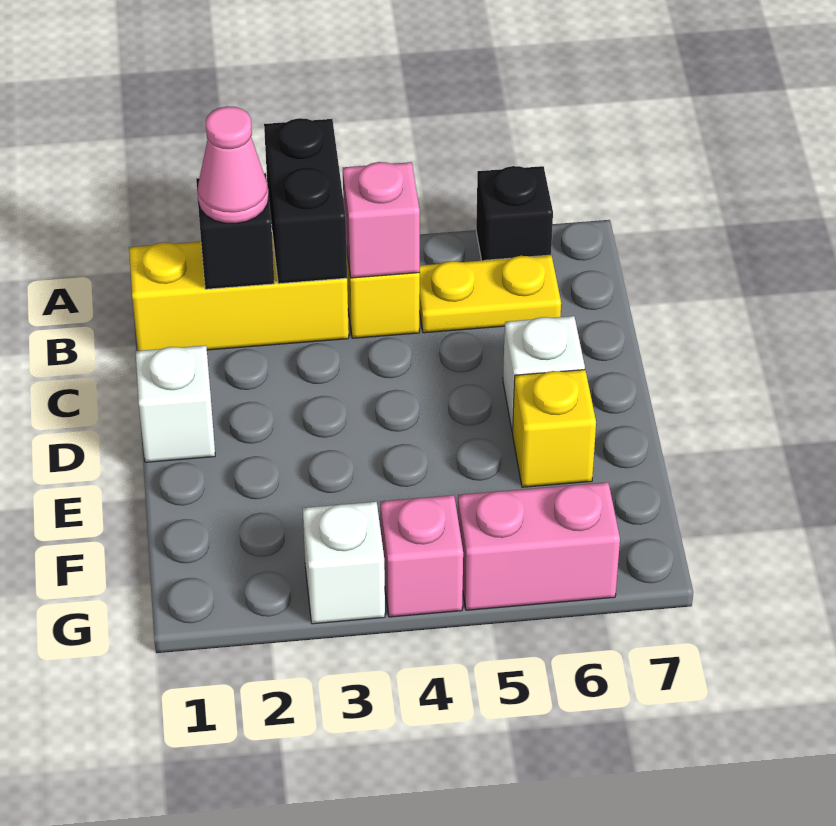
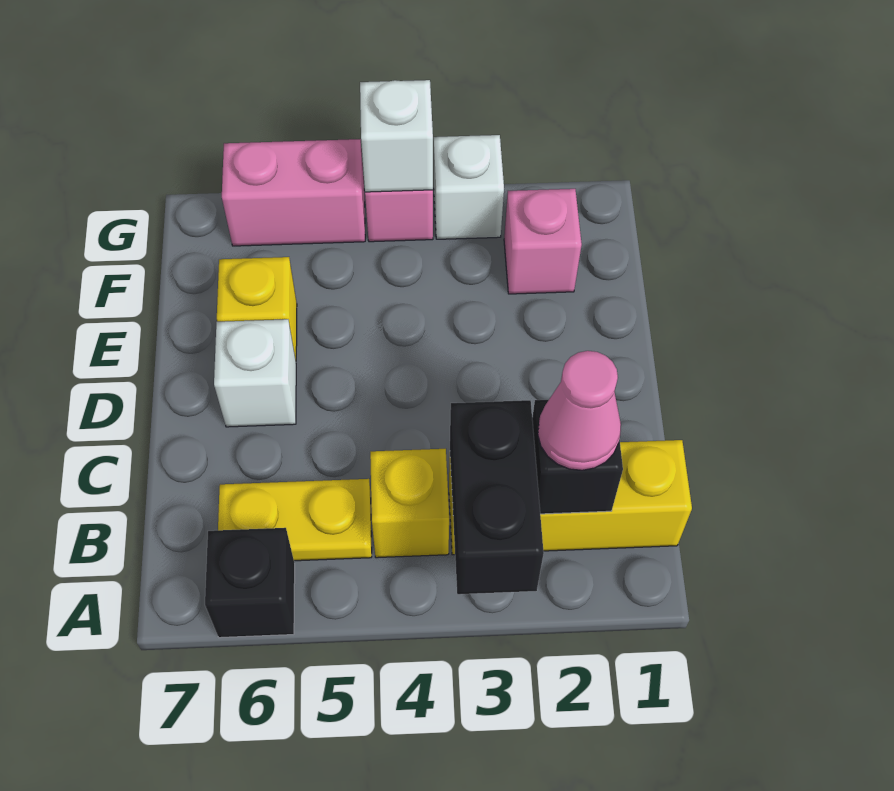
pink brick B4 level 2 -> pink brick F2 level 1
white brick D1 level 1 -> white brick G4 level 2

